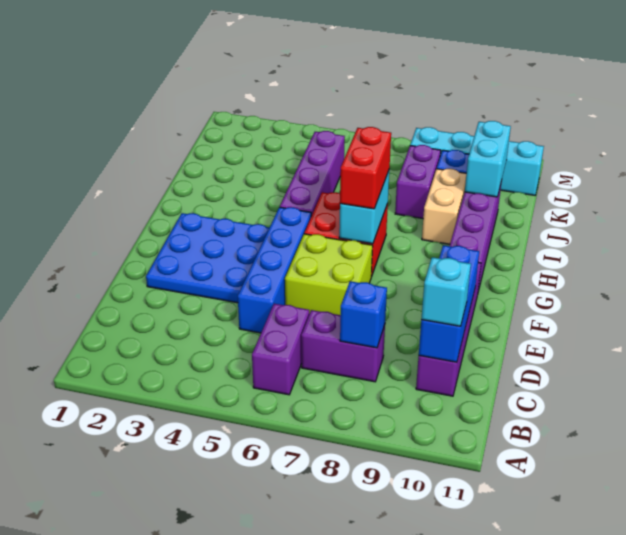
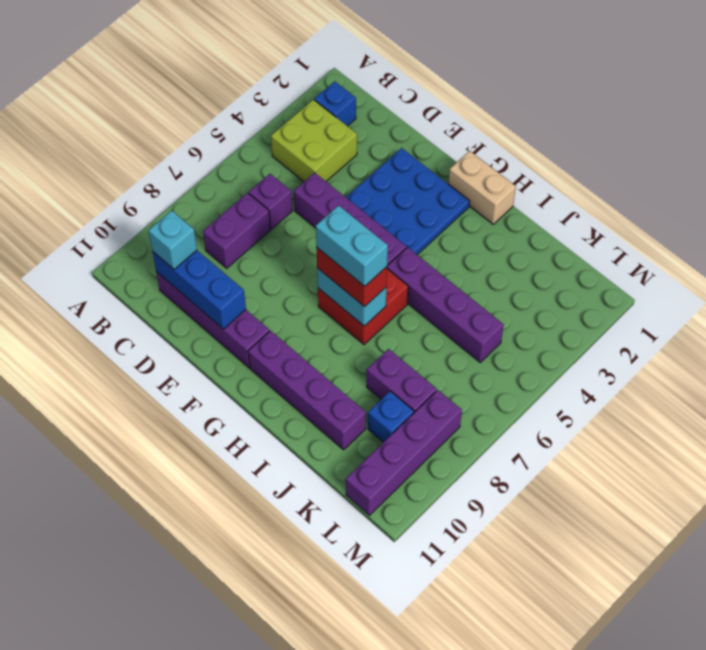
purple brick B6:C6 level 1 -> purple brick C6 level 1
blue brick C8 level 2 -> blue brick B2 level 1
blue brick D5:G5 level 1 -> purple brick D5:G5 level 1
lime brick E6:F7 level 1 -> lime brick B3:C4 level 1
tan brick I9:J9 level 1 -> tan brick G1:H1 level 1
cyan brick J10:K10 level 2 -> cyan brick G7:H7 level 4
cyan brick L8:L11 level 1 -> purple brick L8:L11 level 1

